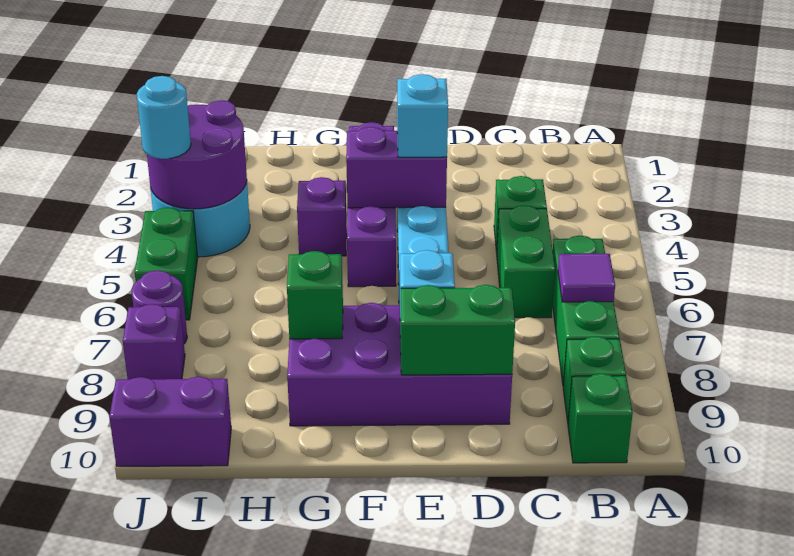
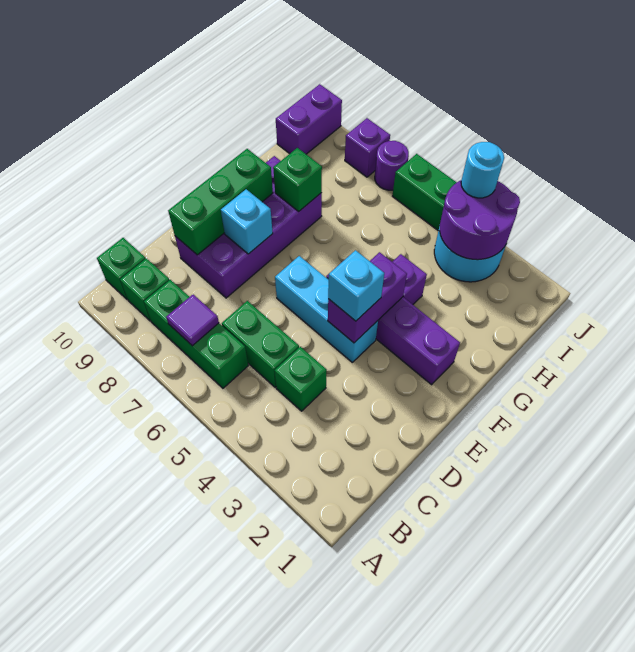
green brick D9:E9 level 2 -> green brick D9:F9 level 2

